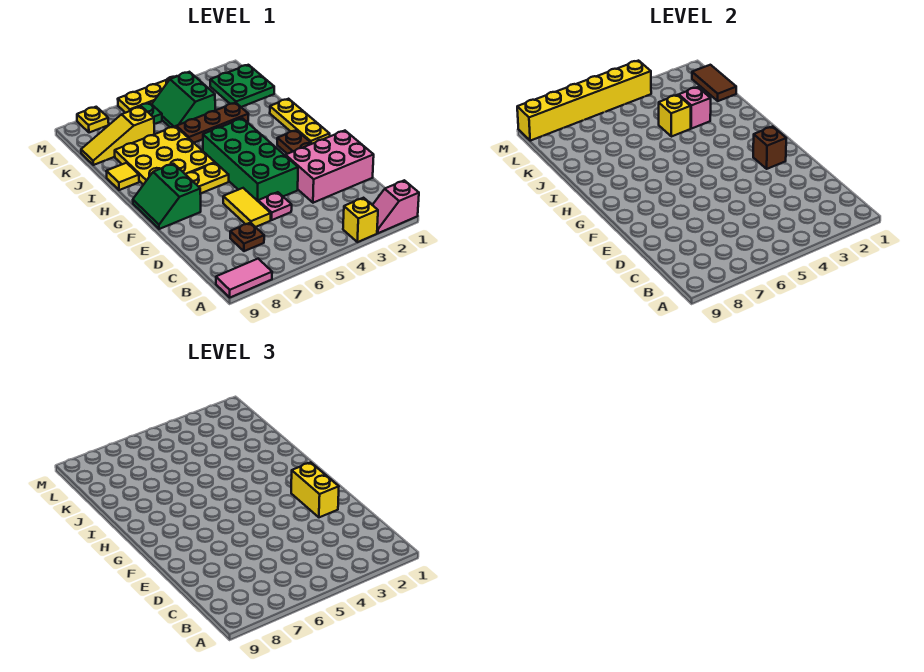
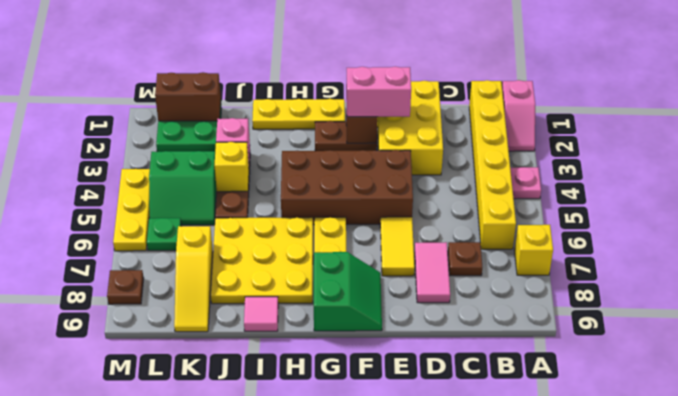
yellow brick A3 level 1 -> yellow brick A7 level 1
pink tile A8:A9 level 1 -> pink tile D7:D8 level 1
pink brick D1:E3 level 1 -> yellow brick D1:E3 level 1
pink plate D5 level 1 -> pink plate A4 level 1
yellow tile D6:E6 level 1 -> yellow tile E6:E7 level 1
yellow brick E2:F2 level 3 -> pink brick E2:F2 level 3
green brick E4:H5 level 1 -> brown brick E4:H5 level 1
green slope F8:G9 level 1 top 8 -> green slope F8:G9 level 1 top G
yellow tile I9 level 1 -> pink tile I9 level 1
brown tile K1:L1 level 2 -> brown brick K1:L1 level 2
yellow brick M4:M9 level 2 -> yellow brick B1:B6 level 1
yellow plate M8 level 1 -> brown plate M8 level 1

